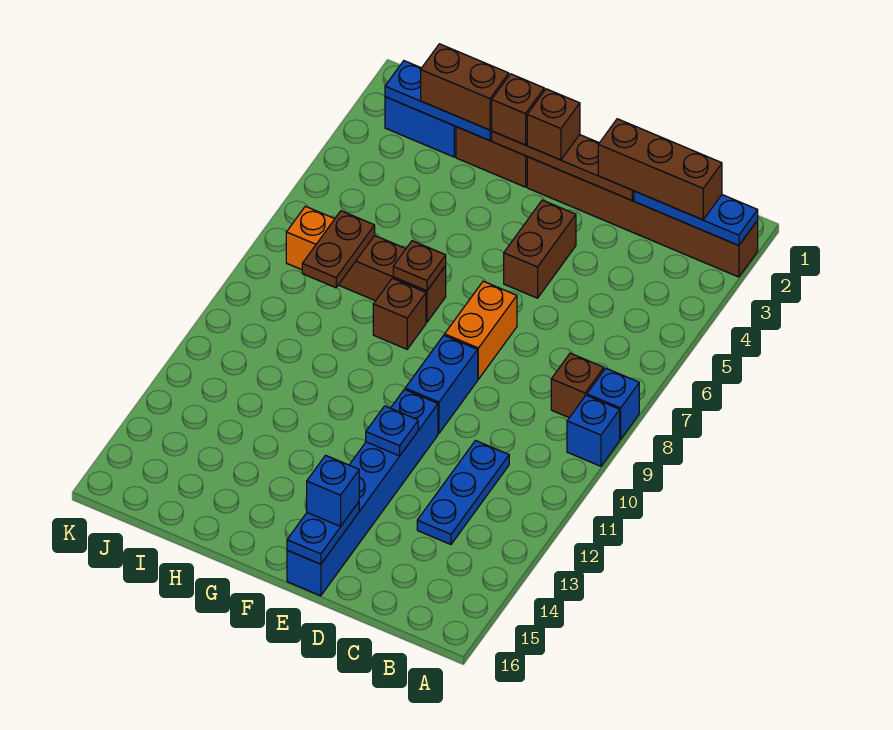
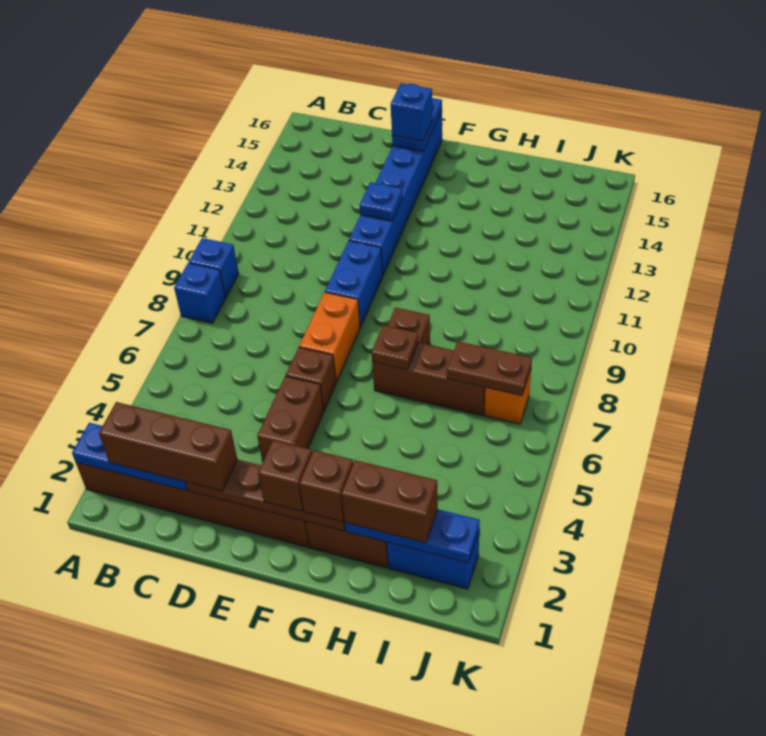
brown brick B8 level 1 -> brown brick E6 level 1
blue plate C11:C13 level 1 -> none
brown plate I7:I8 level 2 -> brown plate I7:J7 level 2

